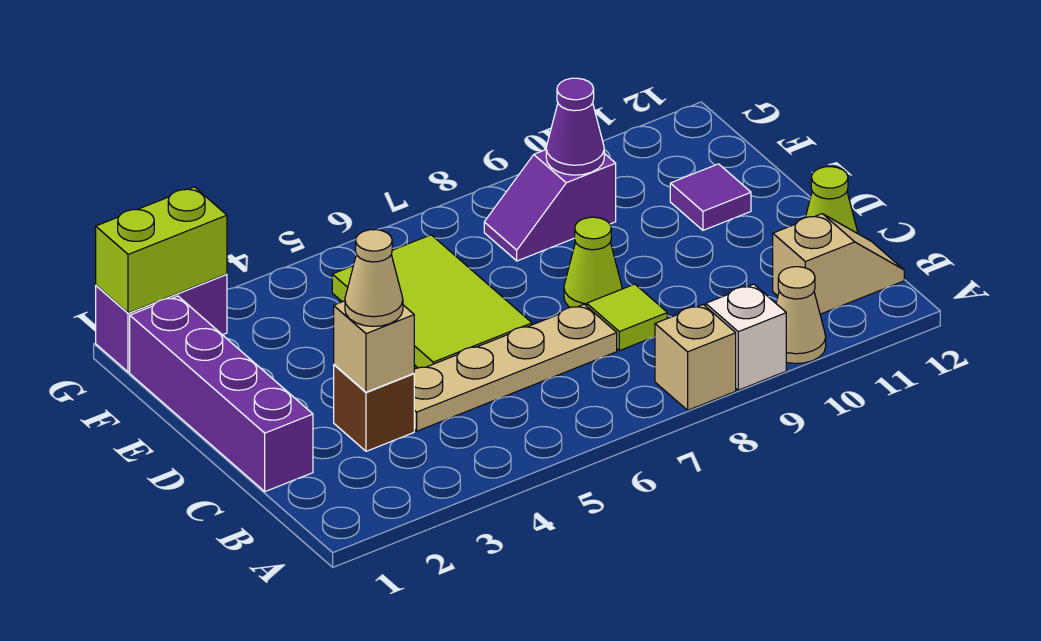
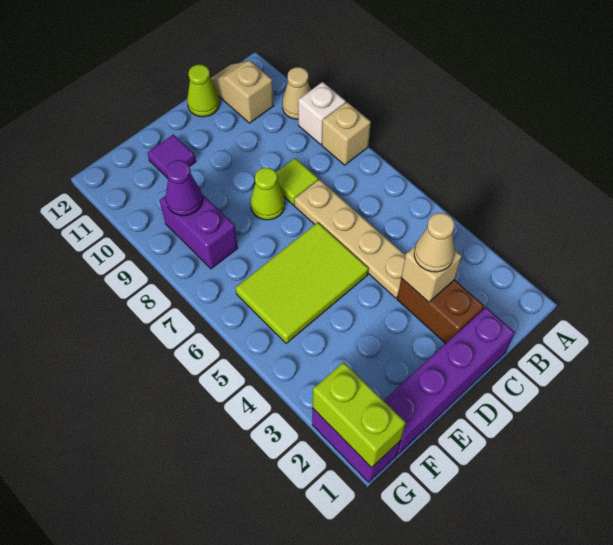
brown brick C3 level 1 -> brown brick C2:C3 level 1
purple slope F8:F9 level 1 top 9 -> purple brick F8:F9 level 1

